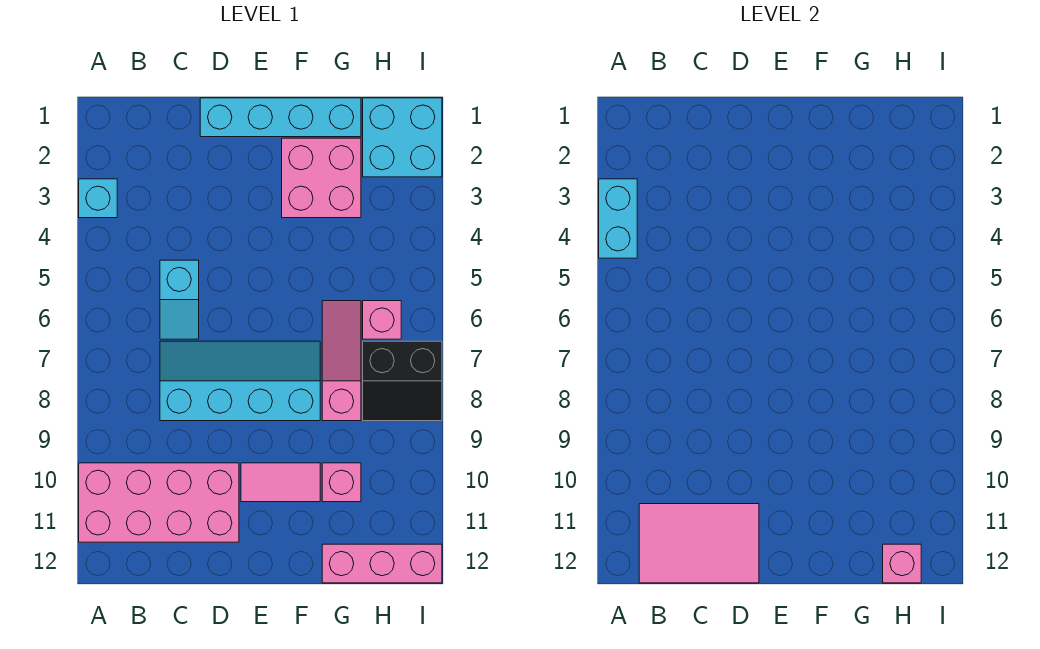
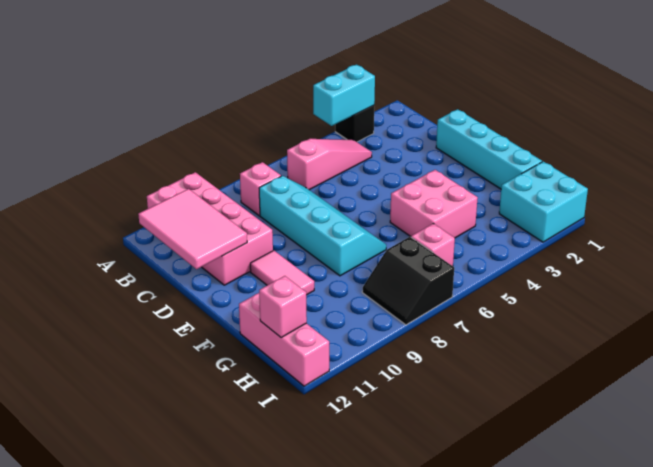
cyan brick A3 level 1 -> black brick A3 level 1
cyan slope C5:C6 level 1 top 5 -> none
pink brick F2:G3 level 1 -> pink brick F4:G5 level 1
pink slope G6:G8 level 1 top 8 -> pink slope B4:B6 level 1 top 6
pink brick G10 level 1 -> pink brick B8 level 1

